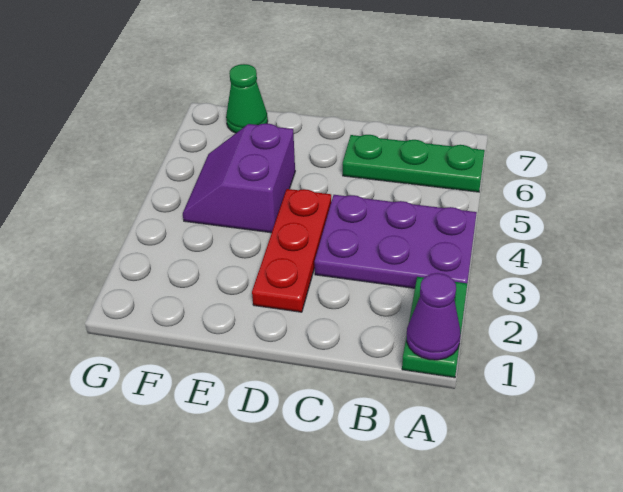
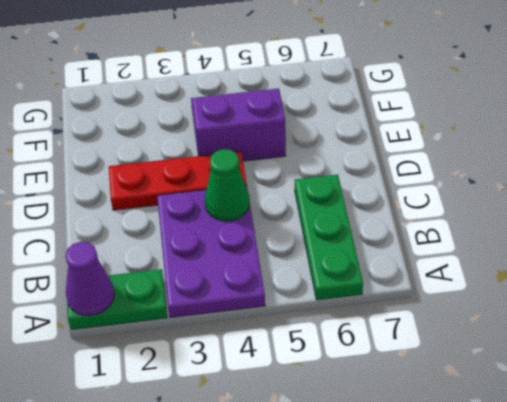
green cone F7 level 1 -> green cone C4 level 2

